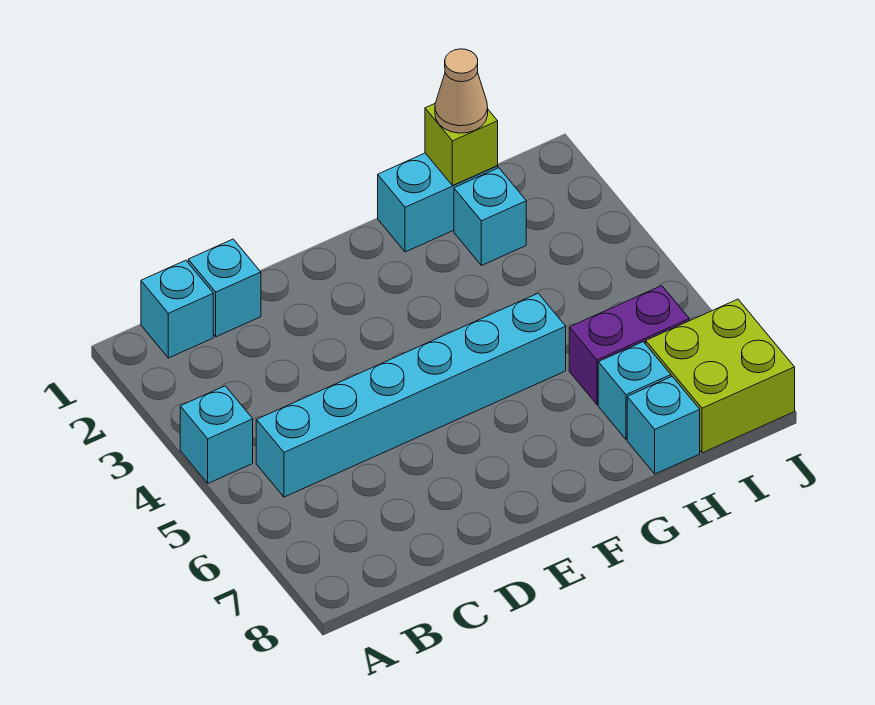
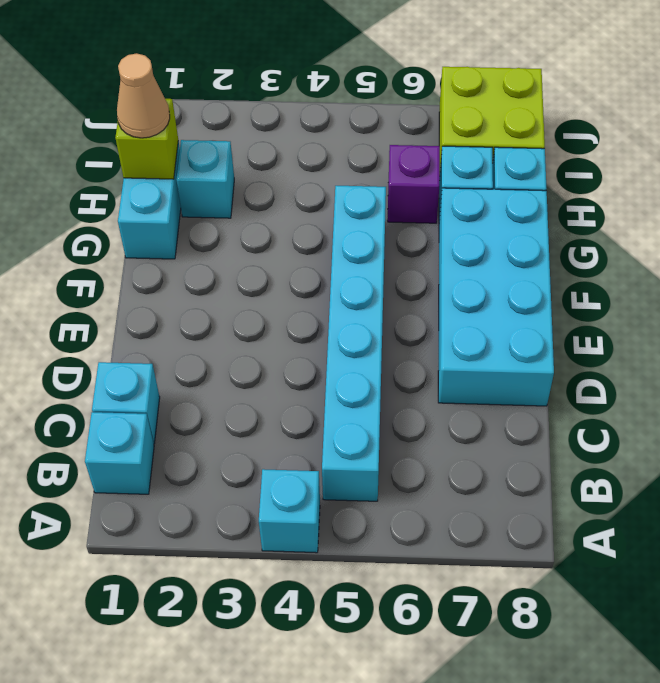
none -> cyan brick D7:G8 level 1
purple brick H6:I6 level 1 -> purple brick H6 level 1

